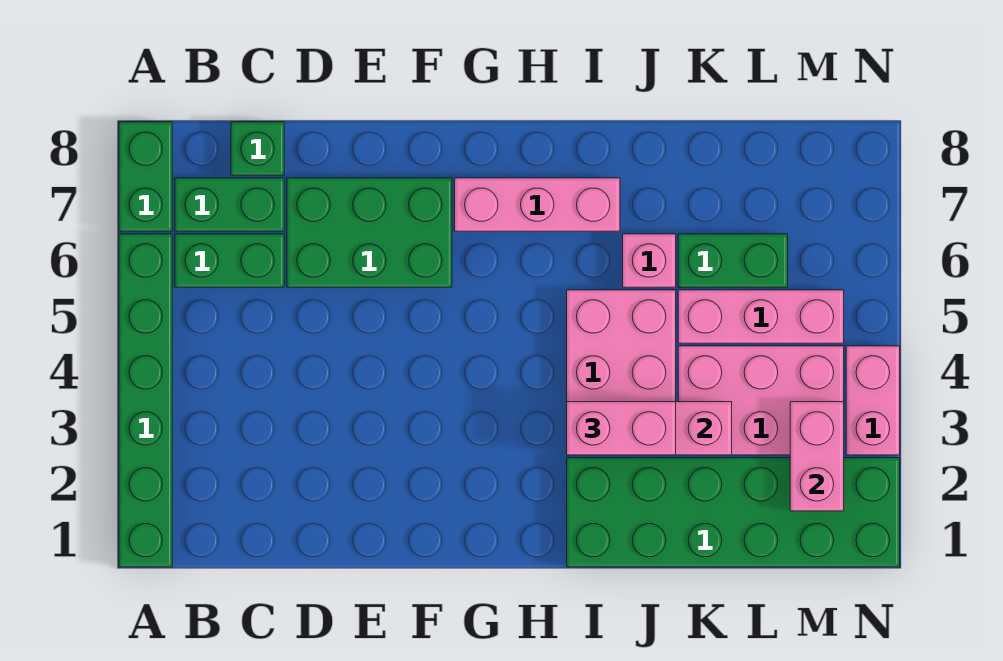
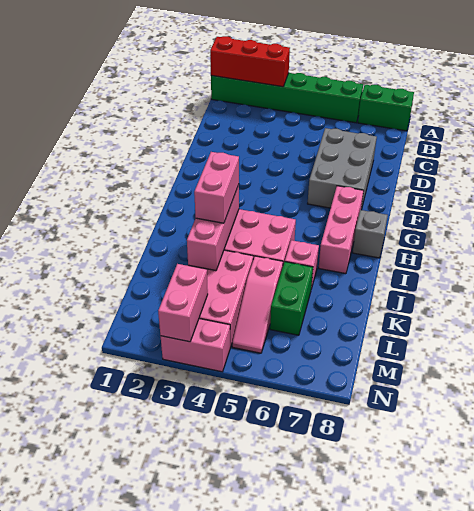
none -> red brick A1:A3 level 2
green brick B6:C6 level 1 -> none
green brick B7:C7 level 1 -> none
green brick C8 level 1 -> none
green brick D6:F7 level 1 -> grey brick D6:F7 level 1
none -> grey brick H8 level 1
green brick I1:N2 level 1 -> none
pink brick K5:M5 level 1 -> pink slope K5:M5 level 1 top K
pink brick M2:M3 level 2 -> pink brick M3:N3 level 2

